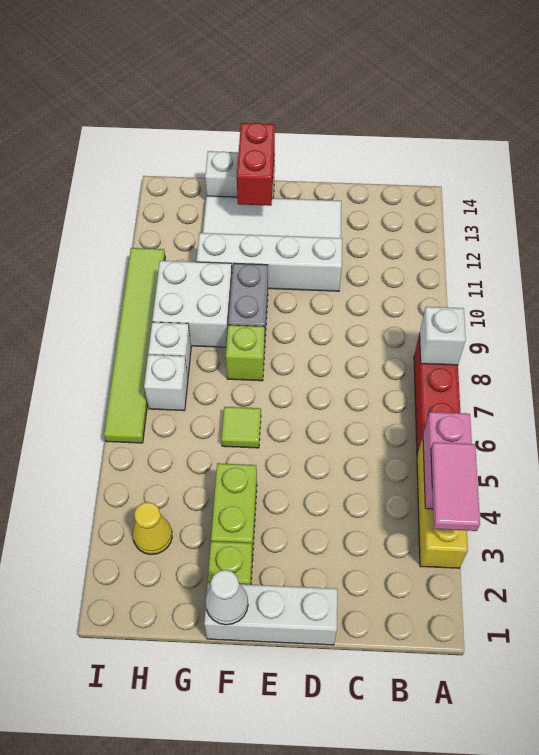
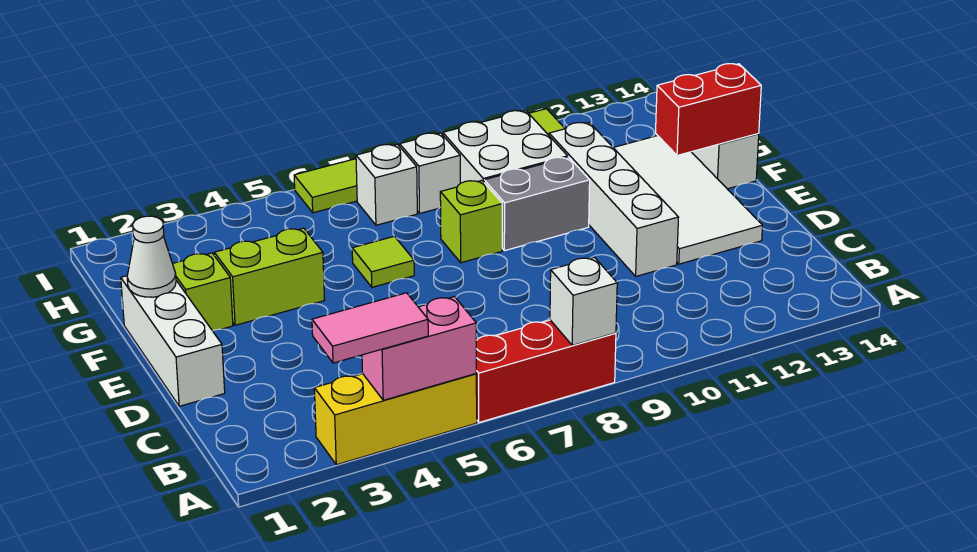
yellow cone H3 level 1 -> none

